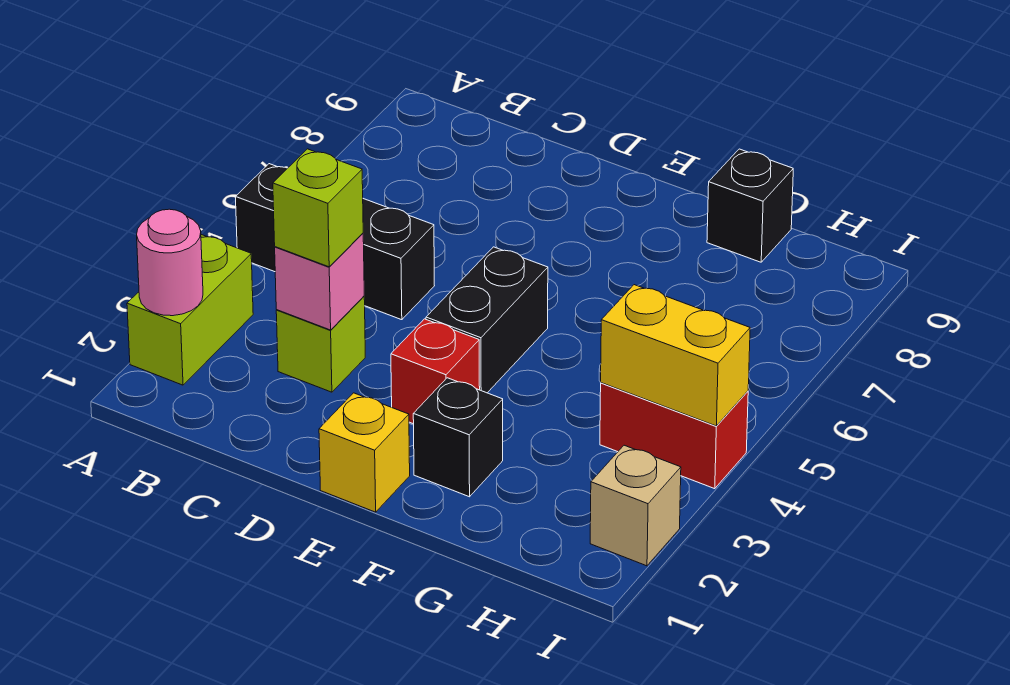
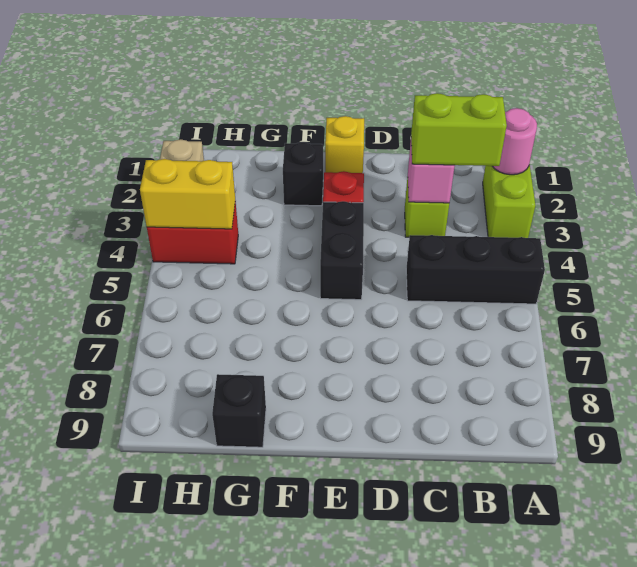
lime brick C3 level 3 -> lime brick B3:C3 level 3

